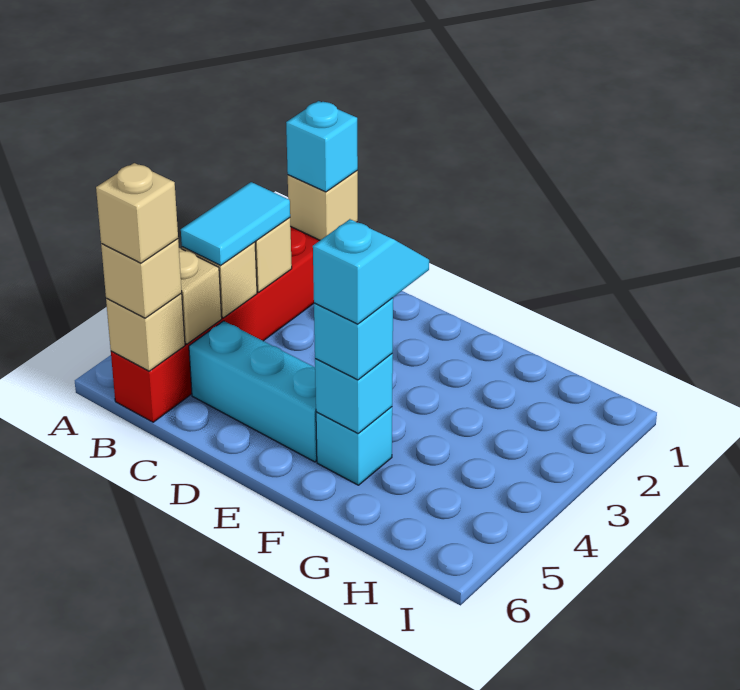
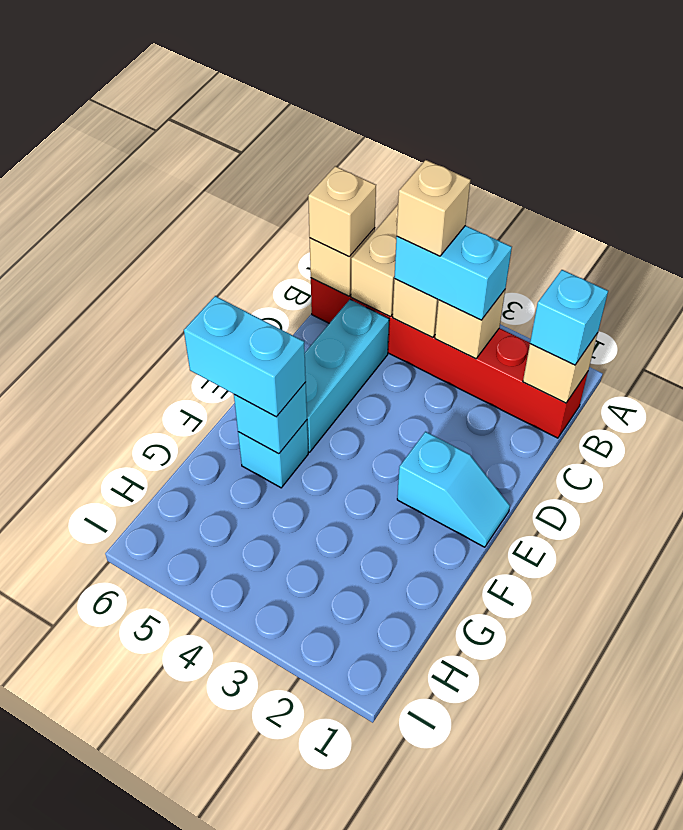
cyan tile B3:B4 level 3 -> cyan brick B3:B4 level 3
tan brick B6 level 4 -> tan brick B4 level 4
cyan slope F4:F5 level 4 top 5 -> cyan slope E1:E2 level 1 top 2
cyan brick F5 level 3 -> cyan brick F5:F6 level 3

